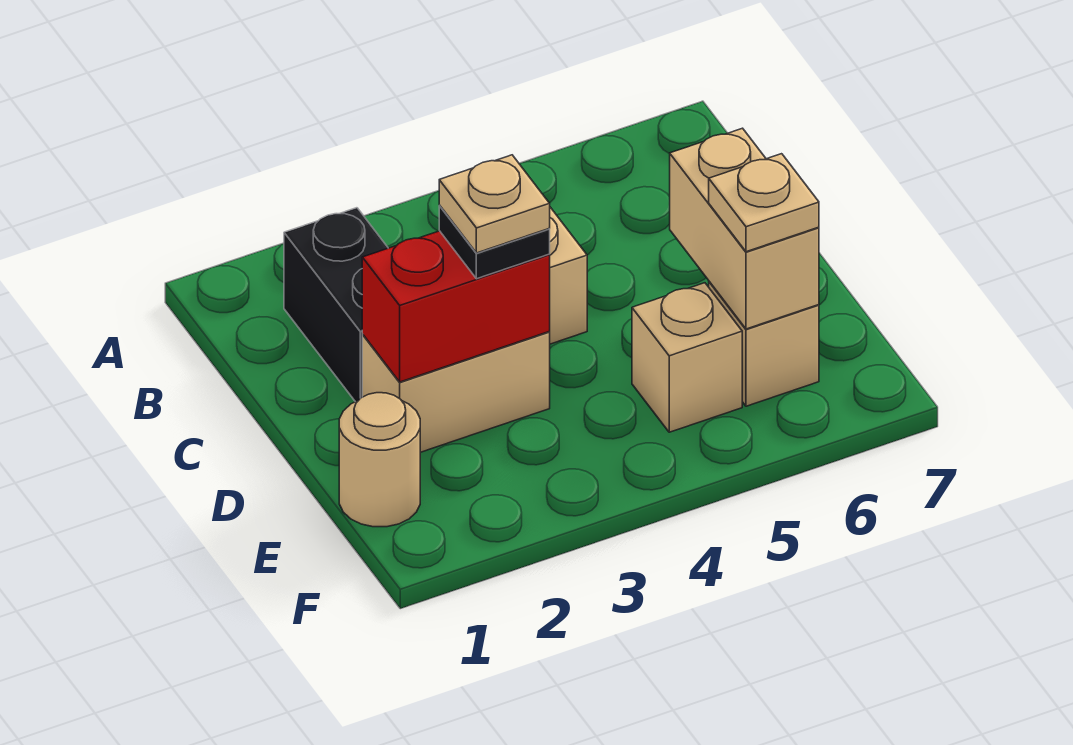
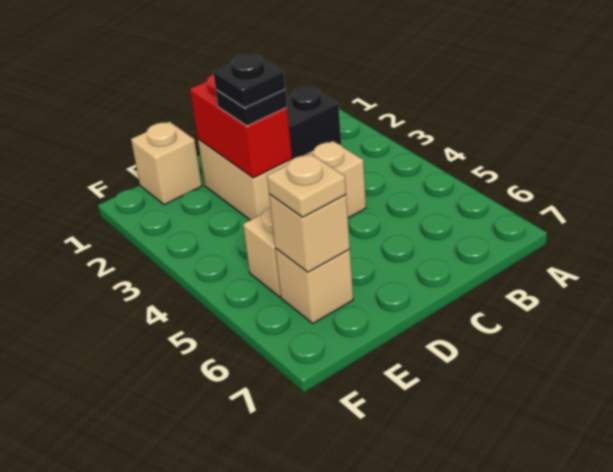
tan plate D3 level 4 -> black plate D3 level 4
tan brick D6:E6 level 2 -> tan brick E6 level 2
tan round brick E1 level 1 -> tan brick E1 level 1

